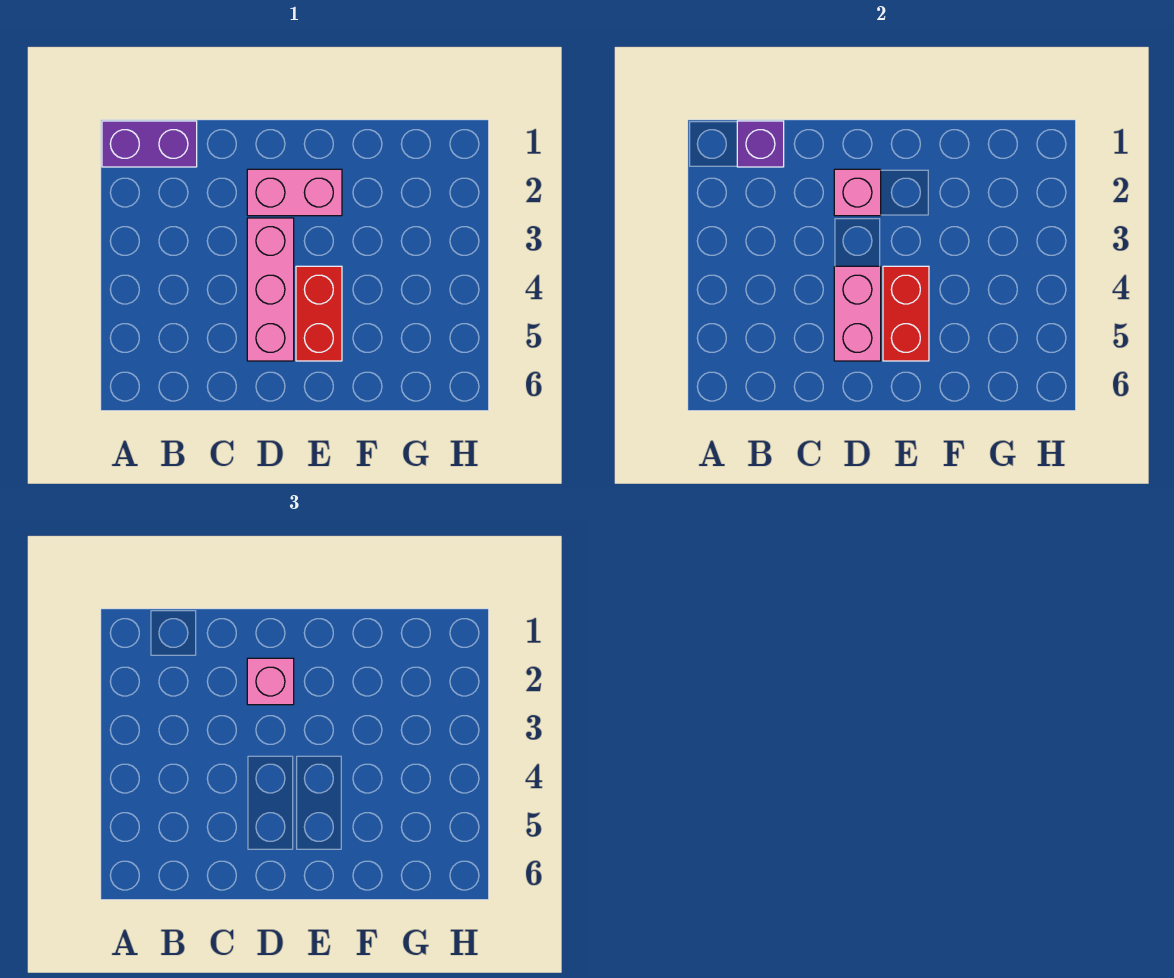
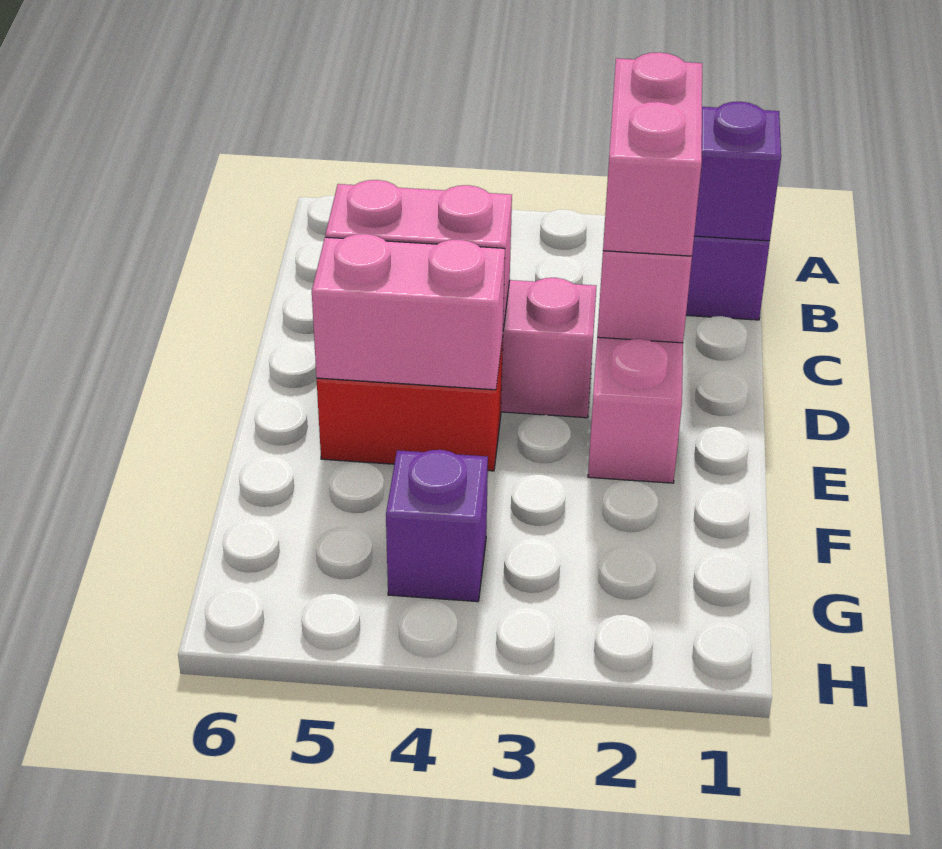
pink brick D2 level 3 -> pink brick C2:D2 level 3
red brick E4:E5 level 2 -> pink brick E4:E5 level 2
none -> purple brick G4 level 1

